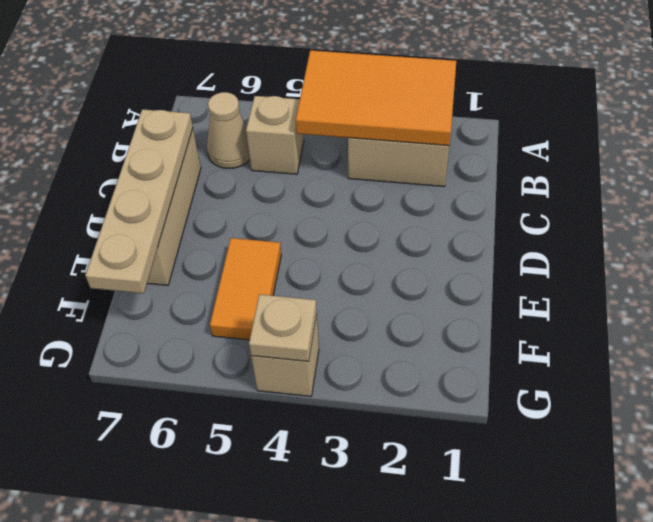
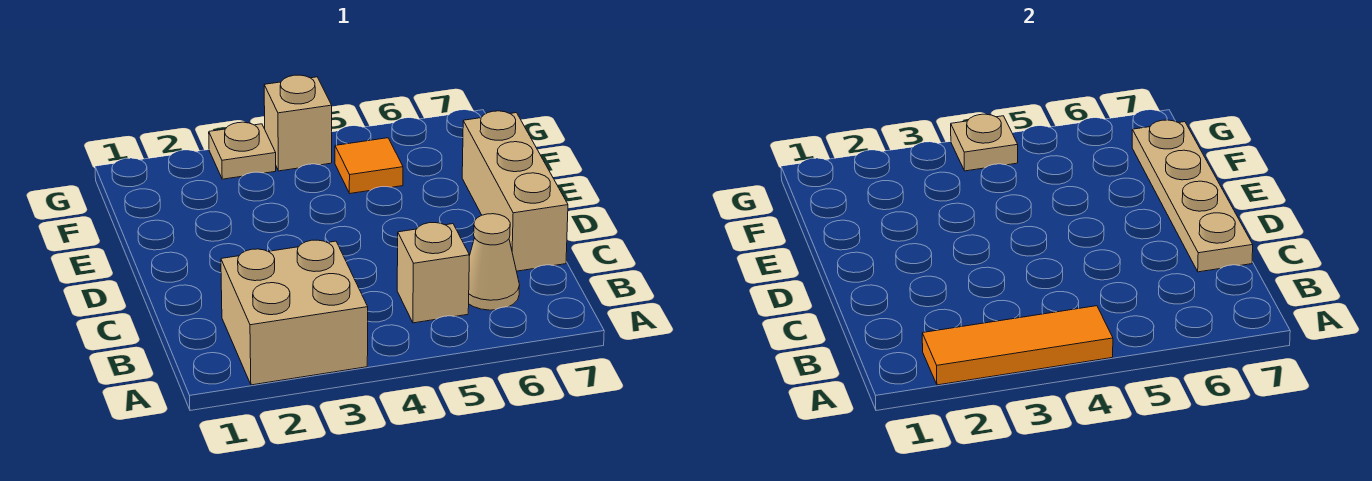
orange tile A2:B4 level 2 -> orange tile A2:A4 level 2
orange tile E5:F5 level 1 -> orange tile F5 level 1
none -> tan plate G3 level 1

